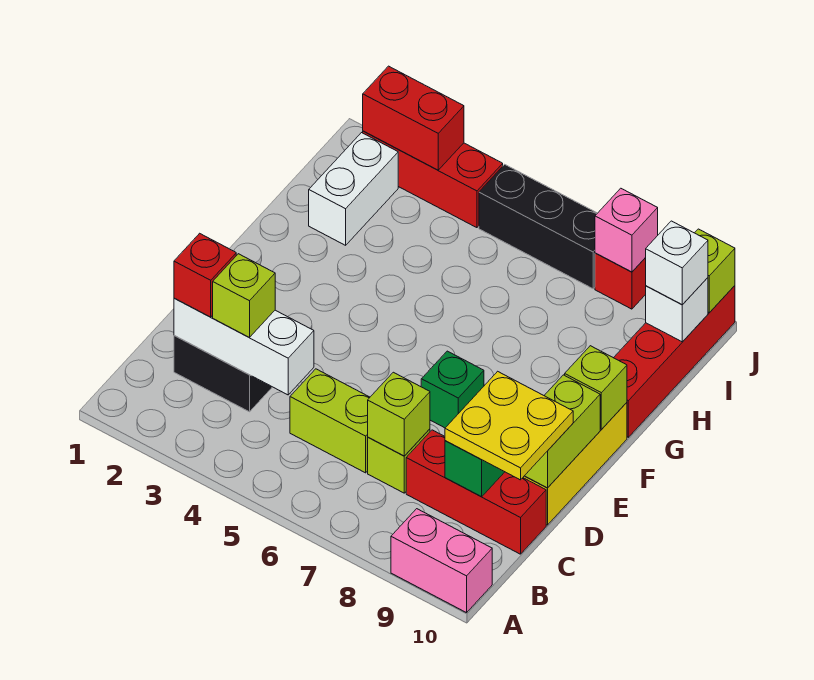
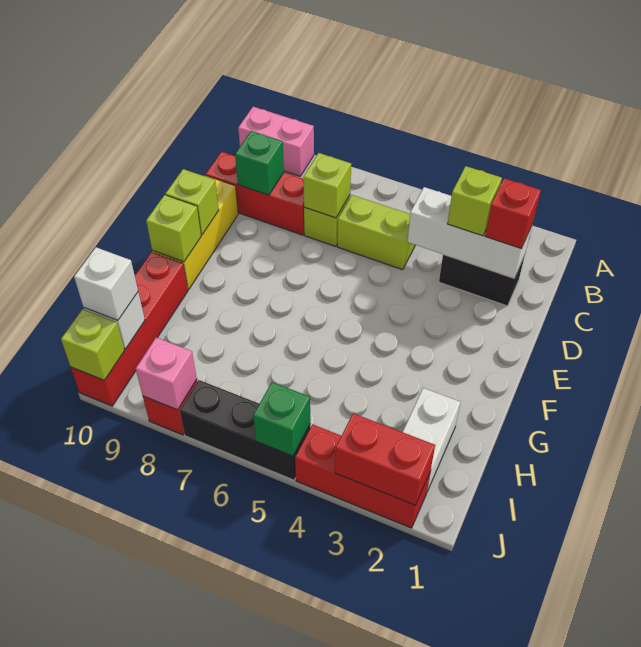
yellow plate C9:D10 level 3 -> none
lime brick D10:E10 level 2 -> lime brick E10 level 2
green brick E7 level 1 -> green brick J5 level 2

